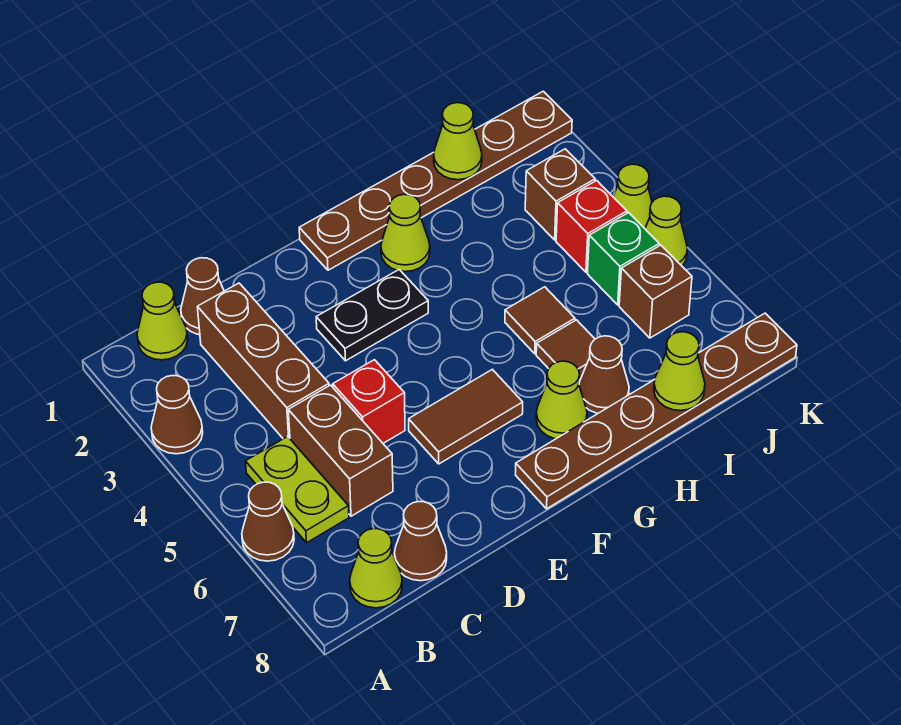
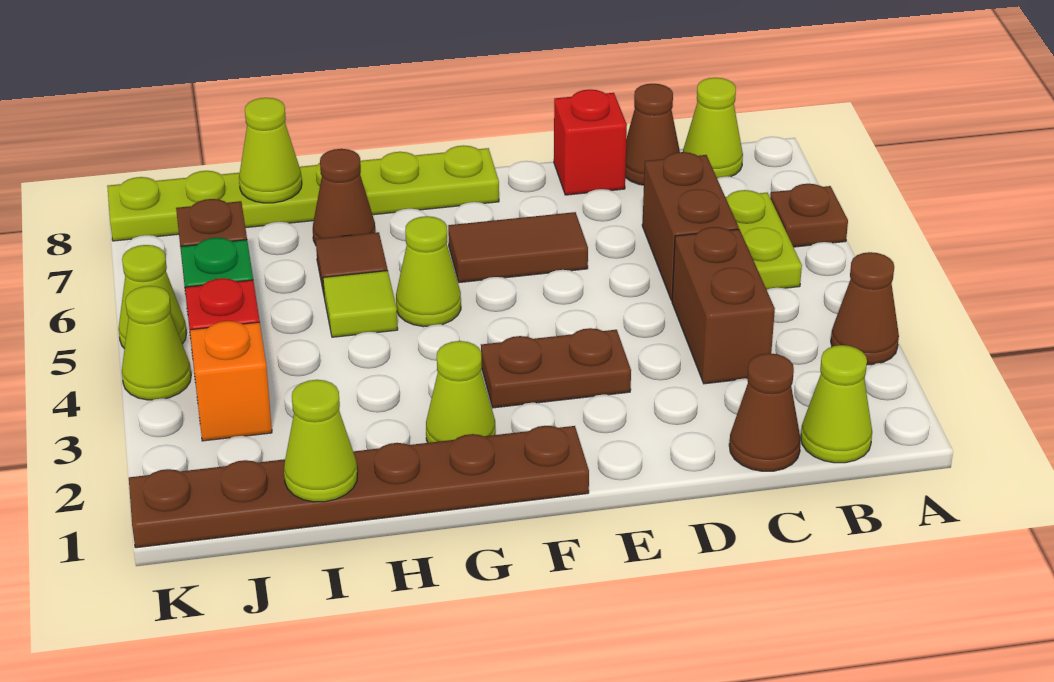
brown cone A6 level 1 -> brown plate A6 level 1
brown brick C2:C4 level 1 -> brown brick C3:C4 level 1
red brick D5 level 1 -> red brick D8 level 1
black plate E3:F3 level 1 -> brown plate E3:F3 level 1
brown plate F8:K8 level 1 -> lime plate F8:K8 level 1
lime cone G7 level 1 -> lime cone G5 level 1
brown tile H5 level 1 -> lime tile H5 level 1
brown brick J3 level 1 -> orange brick J3 level 1

